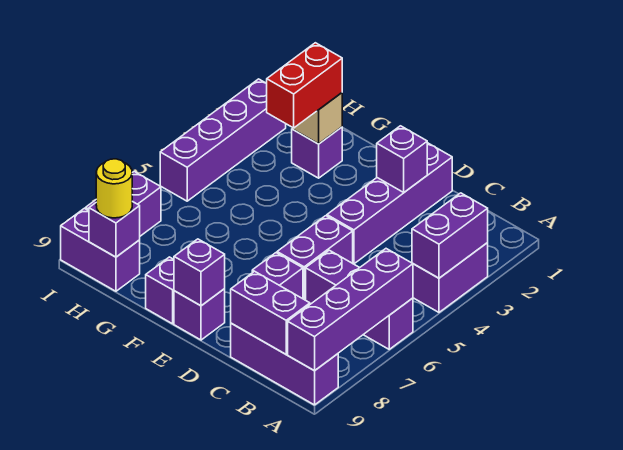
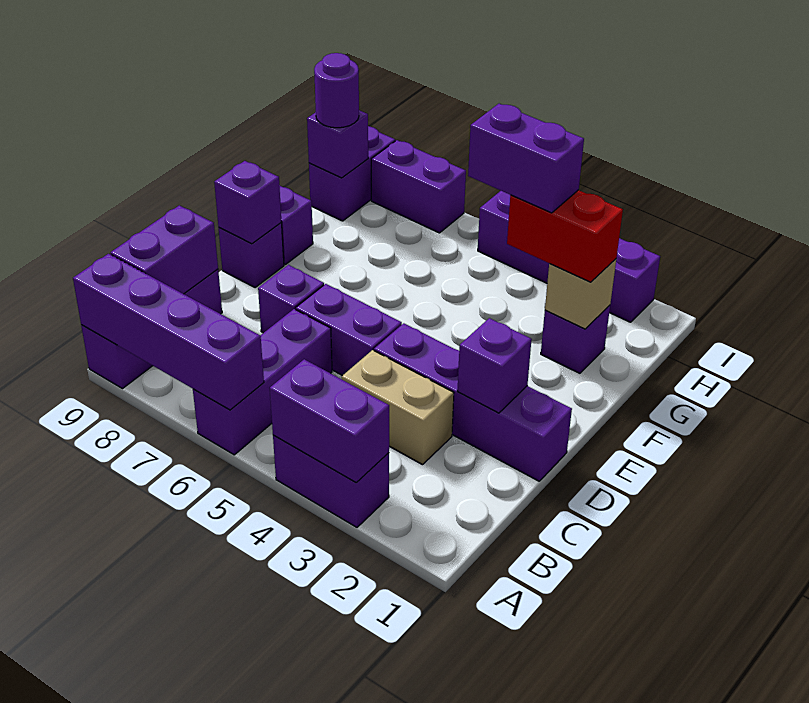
none -> tan brick C3:C4 level 1
none -> purple brick G3:G4 level 4
yellow round brick H9 level 3 -> purple round brick H9 level 3

